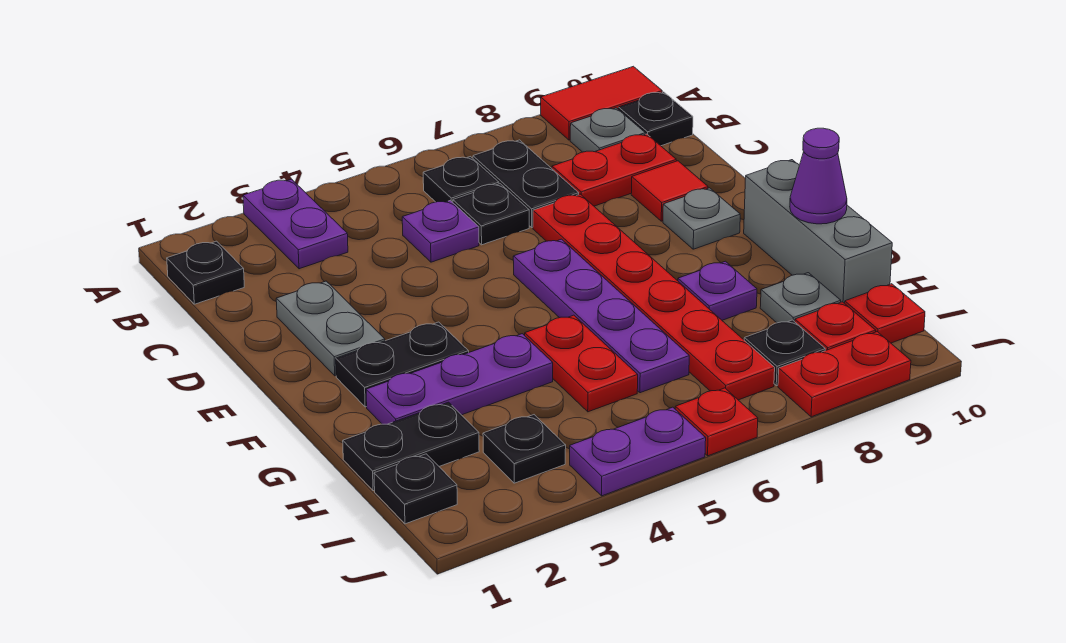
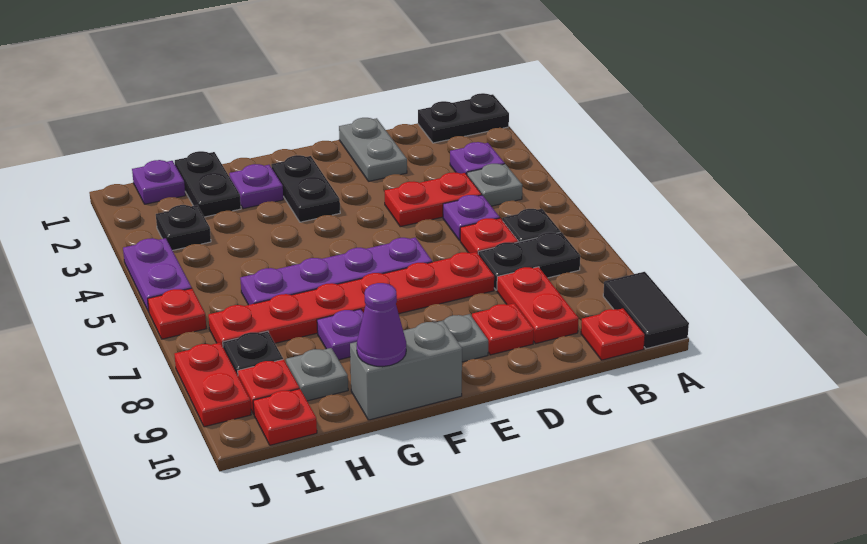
purple plate A3:B3 level 1 -> purple plate B3 level 1
red tile A9:A10 level 1 -> black tile A9:A10 level 1
black plate B1 level 1 -> black plate A1:B1 level 1
grey plate B9 level 1 -> grey plate B4 level 1
black plate B10 level 1 -> red plate B10 level 1
black plate C6 level 1 -> red plate C6 level 1
grey plate D2:E2 level 1 -> grey plate D1:D2 level 1
red tile D9 level 1 -> red plate D9 level 1
grey brick F10:H10 level 1 -> grey brick F10:G10 level 1
purple plate G2:G4 level 1 -> purple plate G2 level 1
red plate G5:H5 level 1 -> red plate C4:D4 level 1
black plate I1 level 1 -> purple plate I1 level 1

